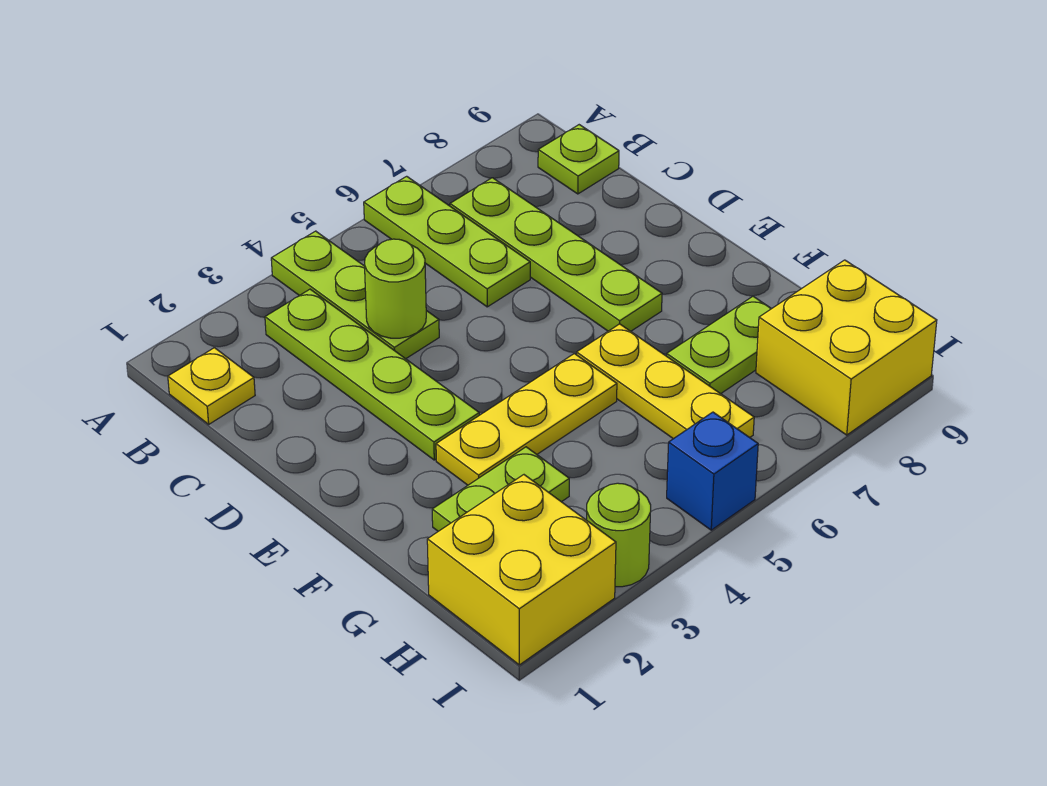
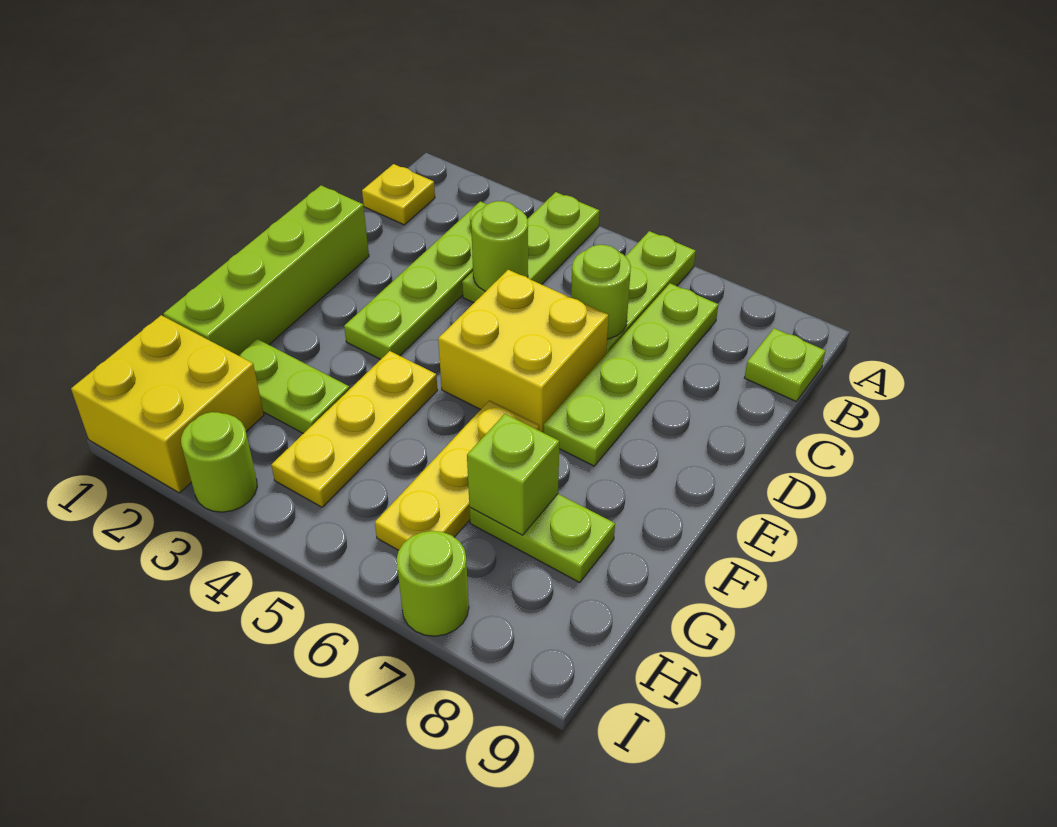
none -> lime round brick C6 level 2
none -> lime brick D1:G1 level 1
yellow plate F3:F5 level 1 -> yellow plate F4:H4 level 1
none -> lime brick G7 level 2
yellow brick H8:I9 level 1 -> yellow brick D5:E6 level 1
blue brick I5 level 1 -> none
none -> lime round brick I7 level 1

